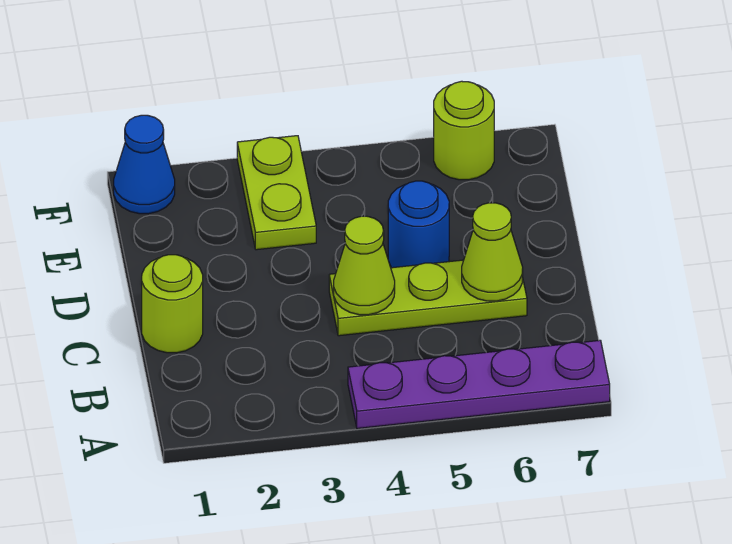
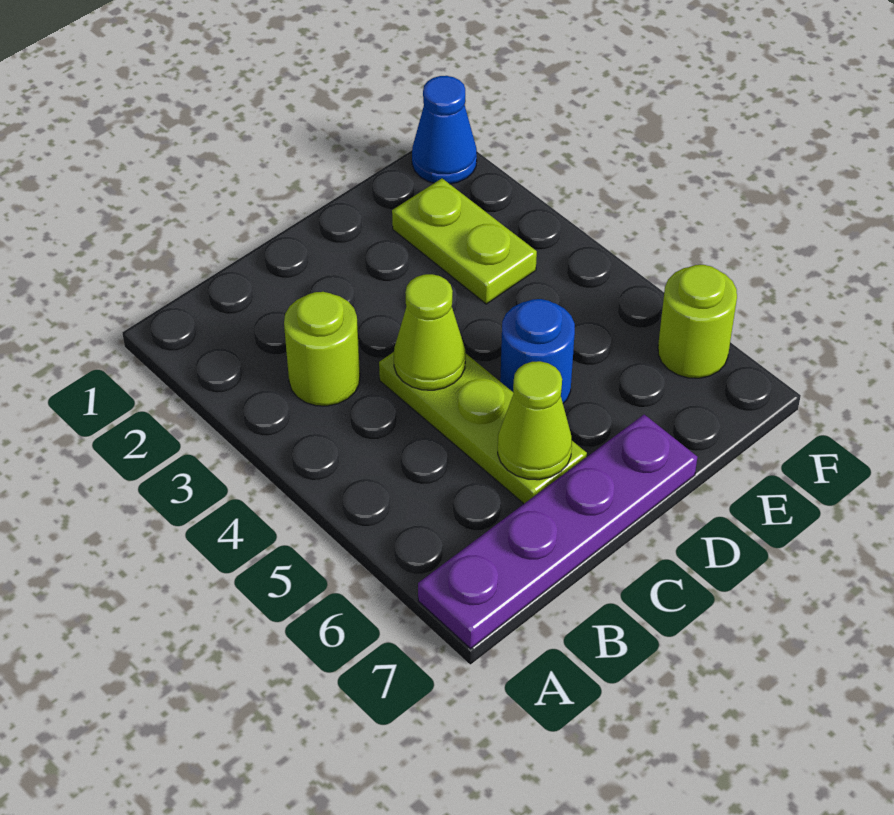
purple plate A4:A7 level 1 -> purple plate A7:D7 level 1
lime round brick C1 level 1 -> lime round brick B3 level 1
lime plate E3:F3 level 1 -> lime plate E2:E3 level 1

